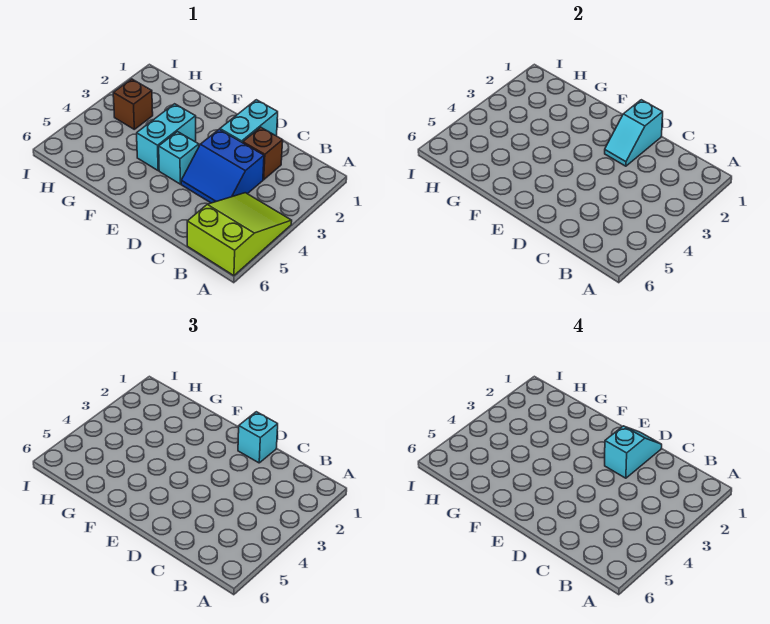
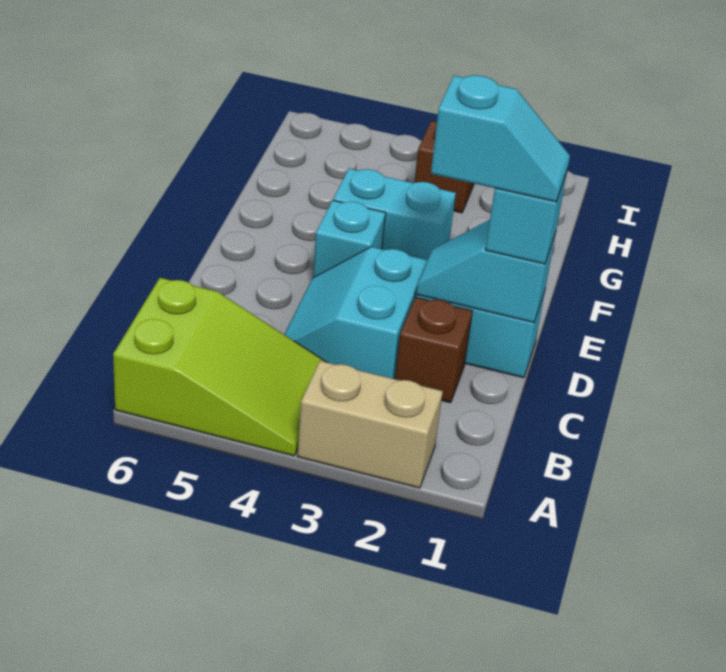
none -> tan brick A2:A3 level 1
blue slope C3:D4 level 1 top 3 -> cyan slope C3:D4 level 1 top 3

